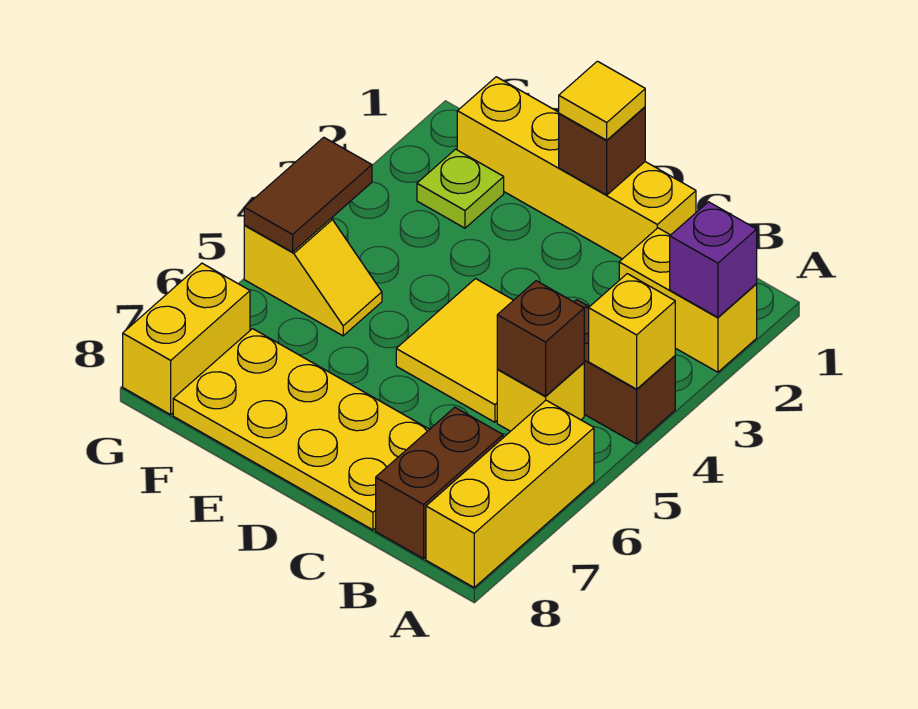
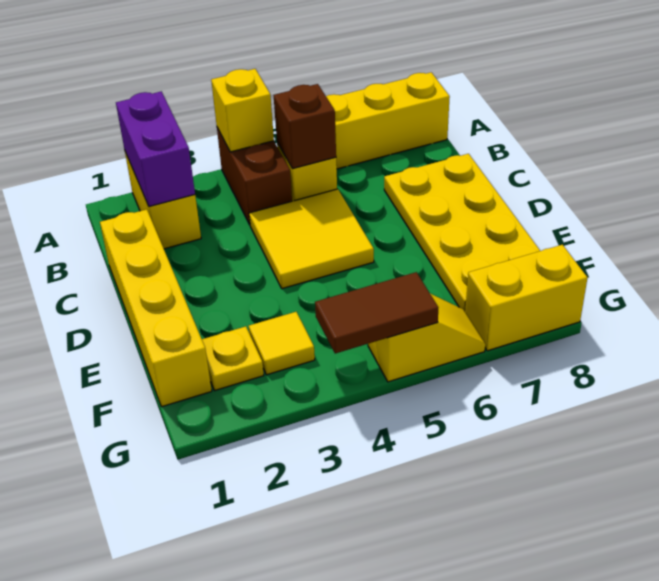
purple brick A2 level 2 -> purple brick A2:B2 level 2
brown brick B7:B8 level 1 -> none
brown brick D1 level 2 -> none
yellow tile D1 level 3 -> yellow tile F3 level 1
lime plate F2 level 1 -> yellow plate F2 level 1
yellow slope F5:G5 level 1 top G -> yellow slope G5:G6 level 1 top 5

